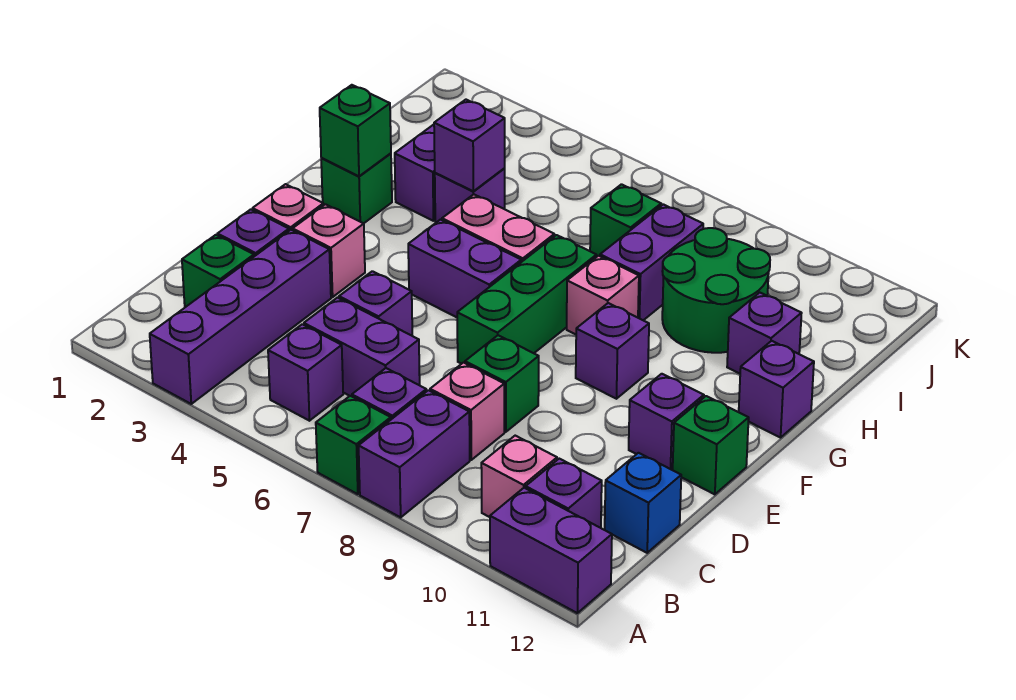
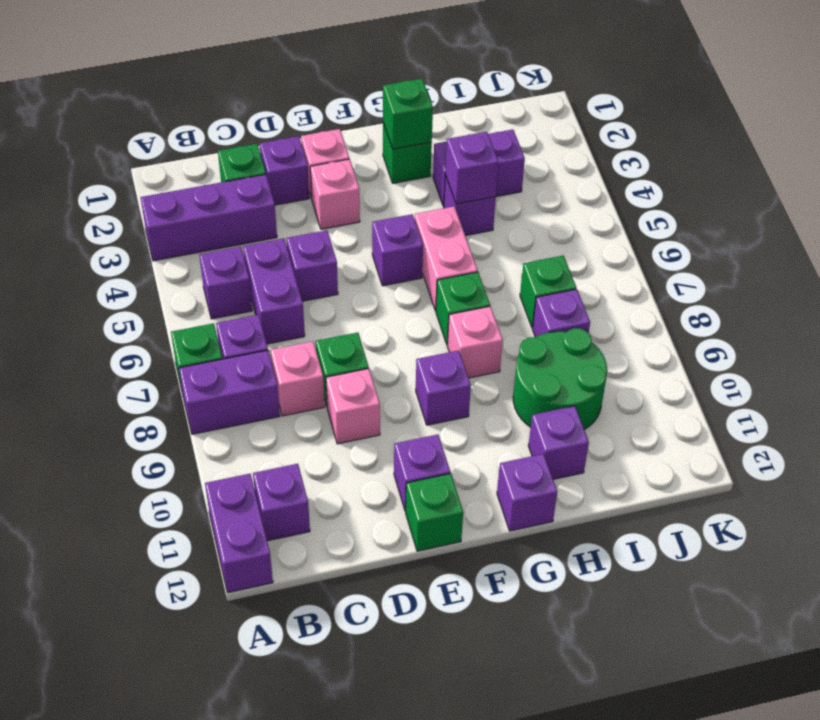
purple brick A3:D3 level 1 -> purple brick A3:C3 level 1
pink brick B10 level 1 -> pink brick D9 level 1
blue brick C12 level 1 -> none
green brick E7:G7 level 1 -> green brick G7 level 1
purple brick F5:F6 level 1 -> purple brick F5 level 1
purple brick H8:I8 level 1 -> purple brick I8 level 1

